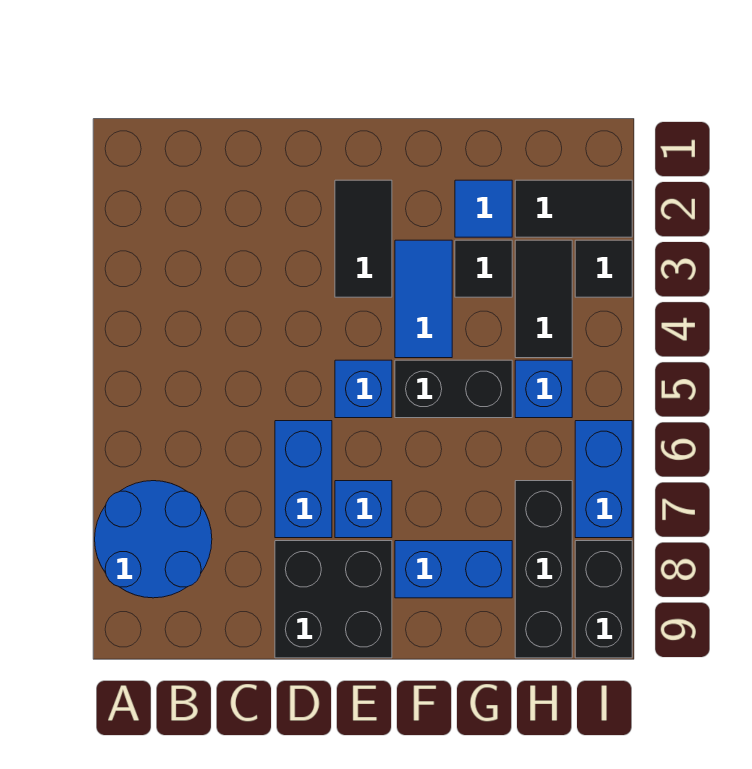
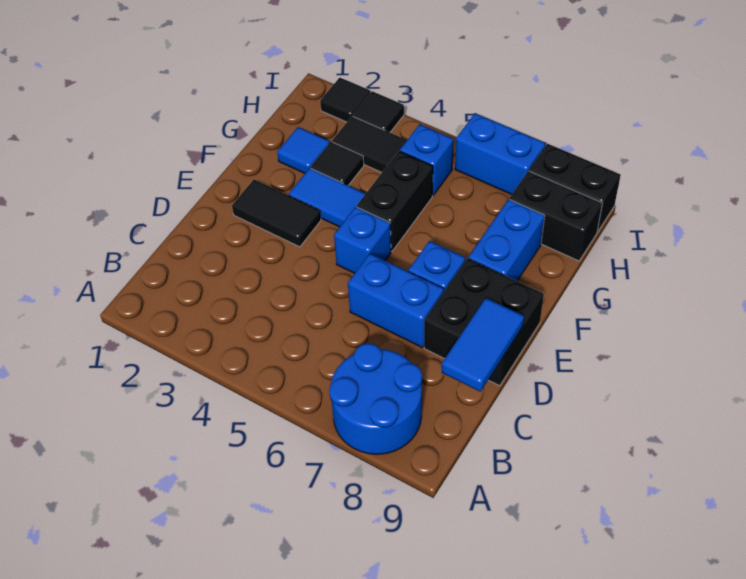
none -> blue tile C9:D9 level 2
black tile H2:I2 level 1 -> black tile I2 level 1
black brick H7:H9 level 1 -> black brick H8:H9 level 1

